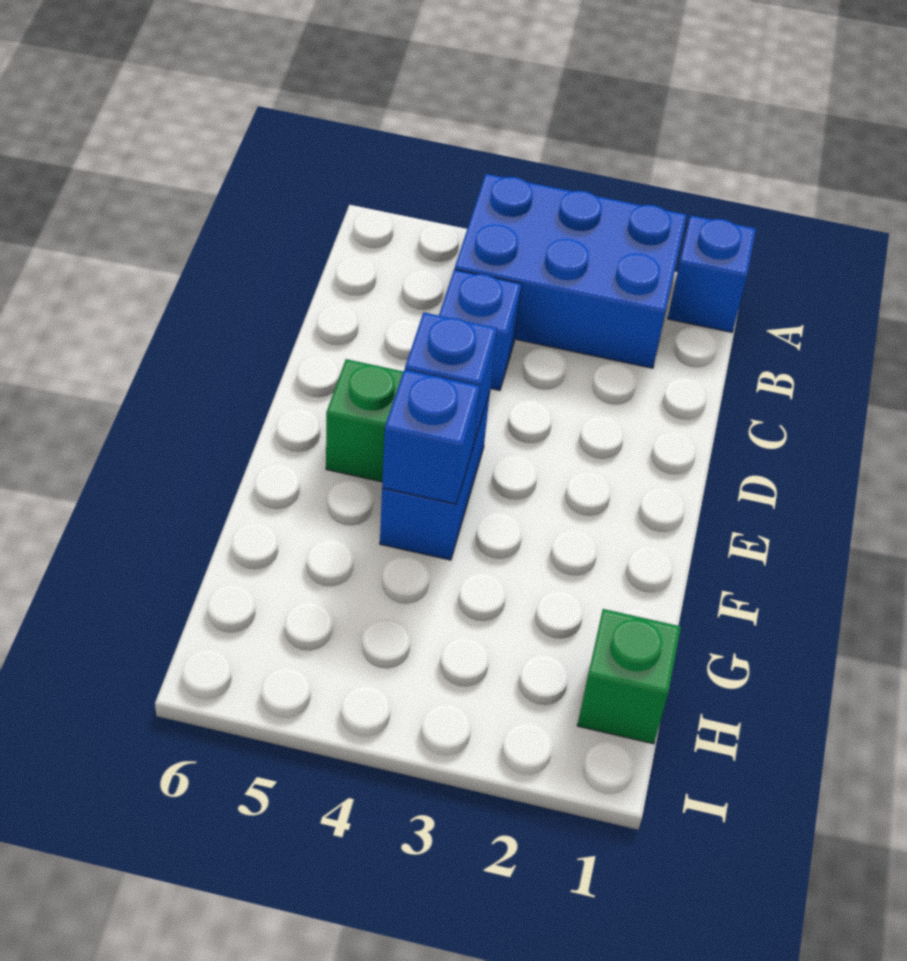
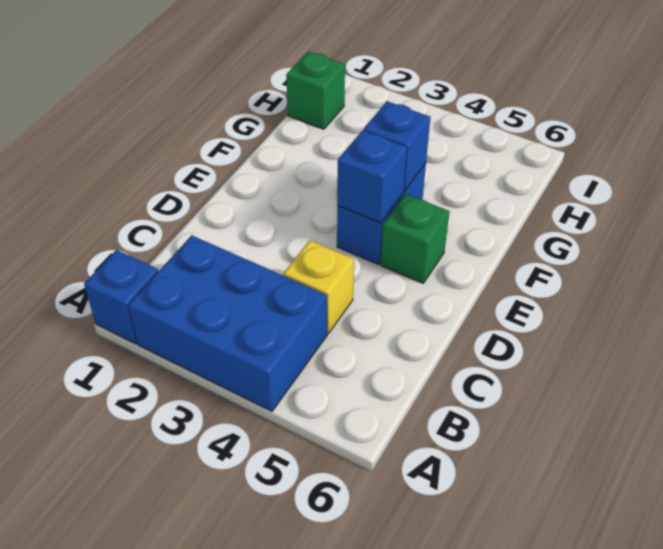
blue brick C4 level 1 -> yellow brick C4 level 1

